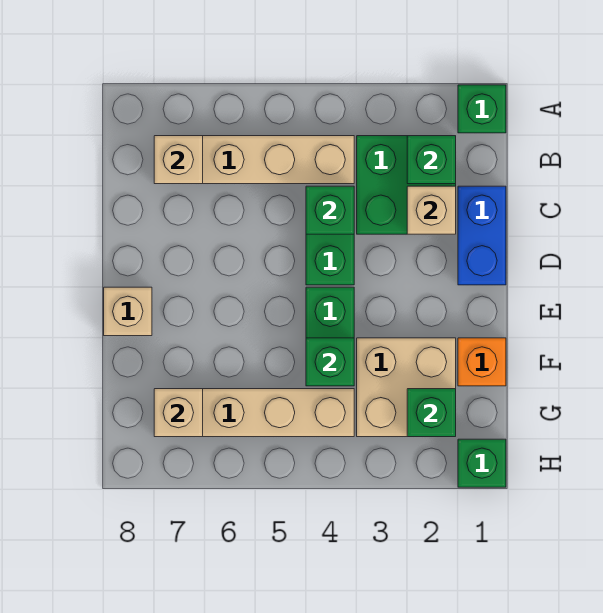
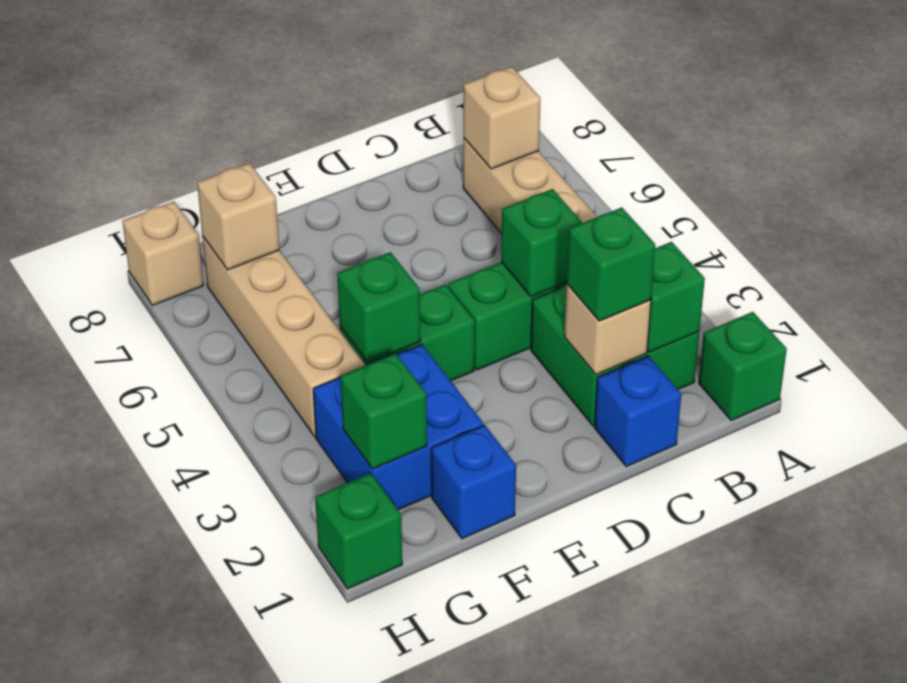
blue brick C1:D1 level 1 -> blue brick C1 level 1
none -> green brick C2 level 3
tan brick E8 level 1 -> tan brick H8 level 1
orange brick F1 level 1 -> blue brick F1 level 1
tan brick F2:G3 level 1 -> blue brick F2:G3 level 1

